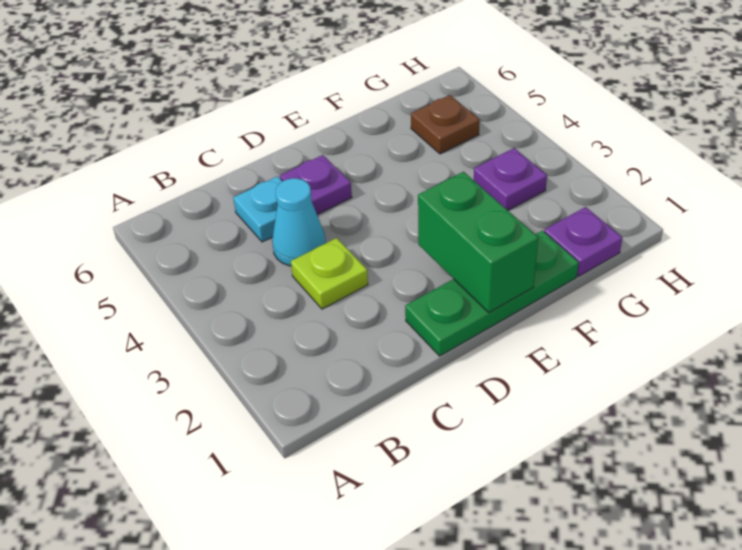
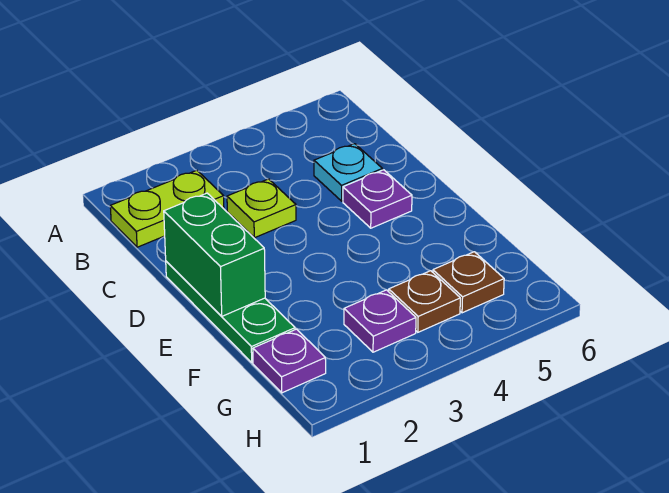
none -> lime plate B1:B2 level 1
cyan cone C4 level 1 -> none
green brick E1:E2 level 2 -> green brick D1:E1 level 2
none -> brown plate G4 level 1

